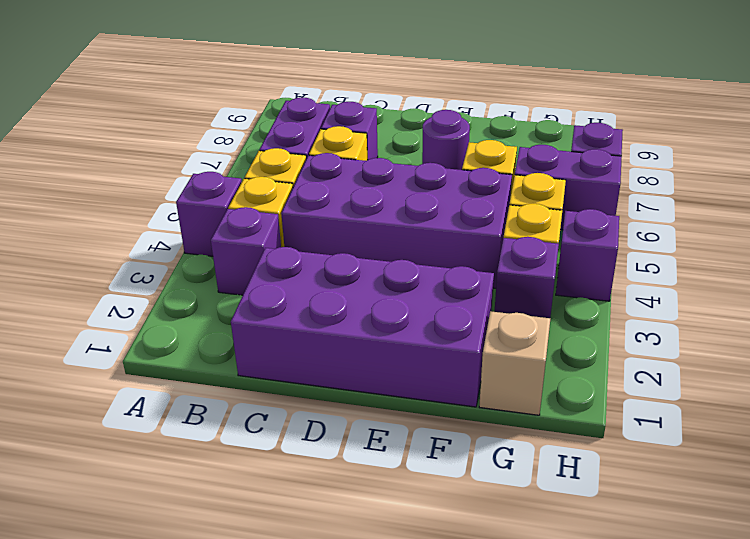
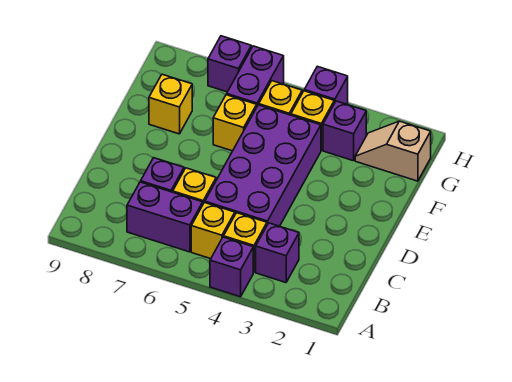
purple brick C1:F2 level 1 -> none
purple round brick E7 level 1 -> none
none -> yellow brick F8 level 1

